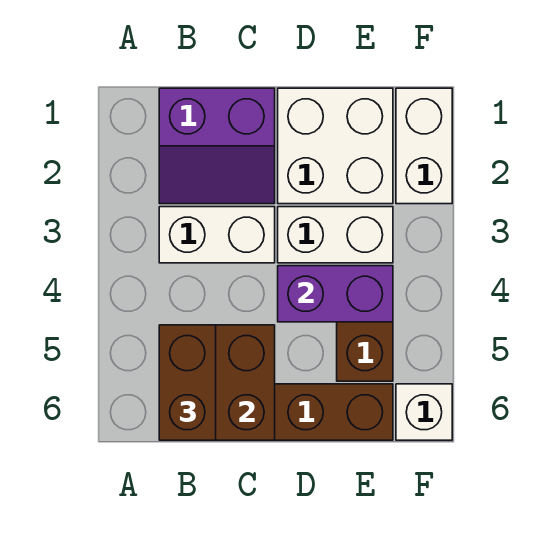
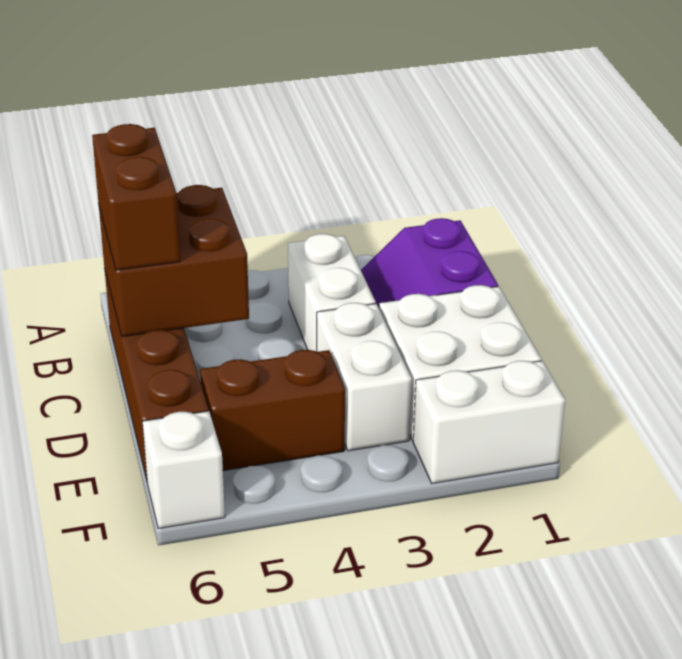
brown brick B5:B6 level 3 -> brown brick B6:C6 level 3
purple brick D4:E4 level 2 -> none

